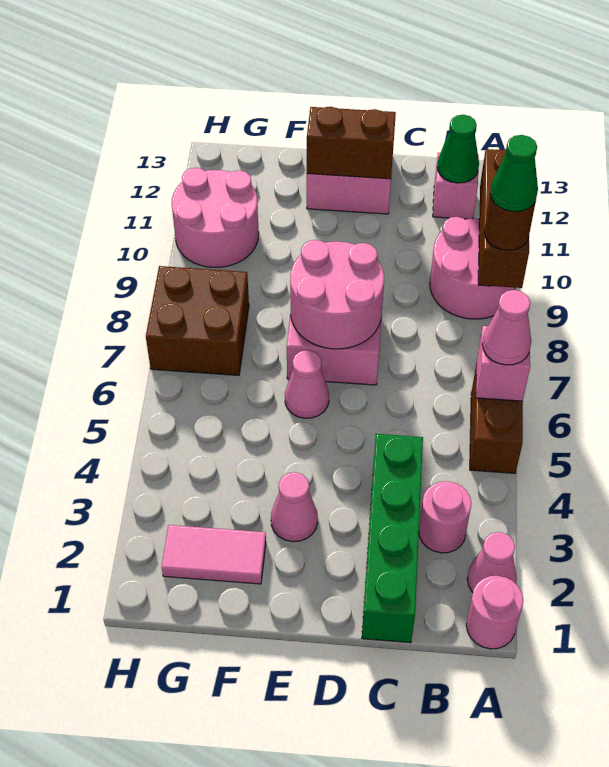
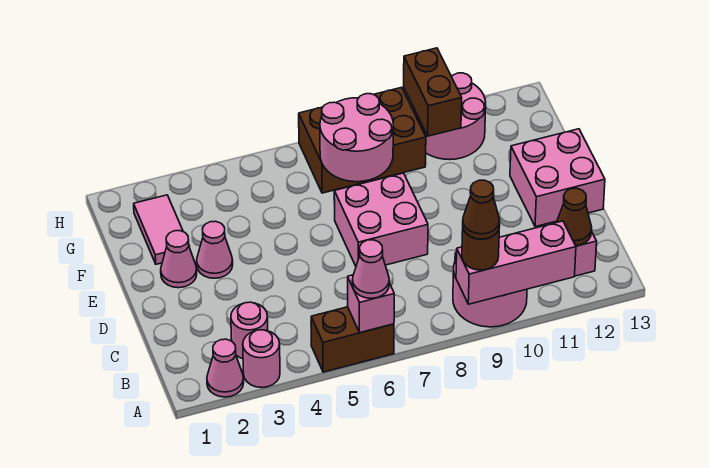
pink round brick A1 level 1 -> pink round brick A3 level 1
brown brick A9:A11 level 2 -> pink brick A9:A11 level 2
green cone A9 level 4 -> brown cone A9 level 4
green cone B12 level 2 -> brown cone B12 level 2
green brick C1:C4 level 1 -> none
pink round brick D7:E8 level 2 -> pink round brick F7:G8 level 2
brown brick D12:E12 level 2 -> brown brick G10:H10 level 2
pink cone E6 level 1 -> pink cone E2 level 1
brown brick G7:H8 level 1 -> brown brick G7:H9 level 1

